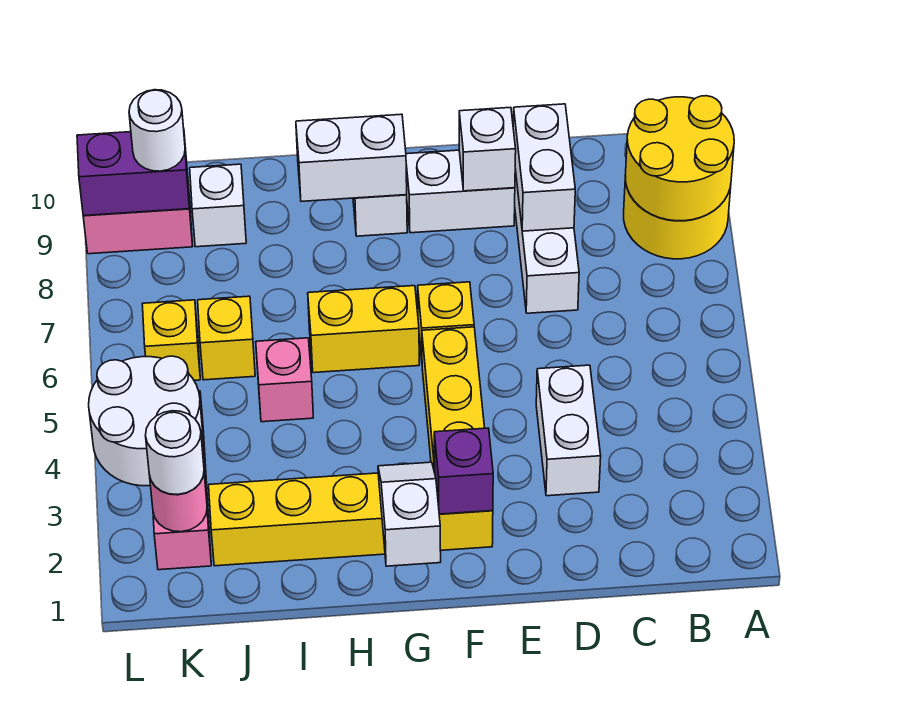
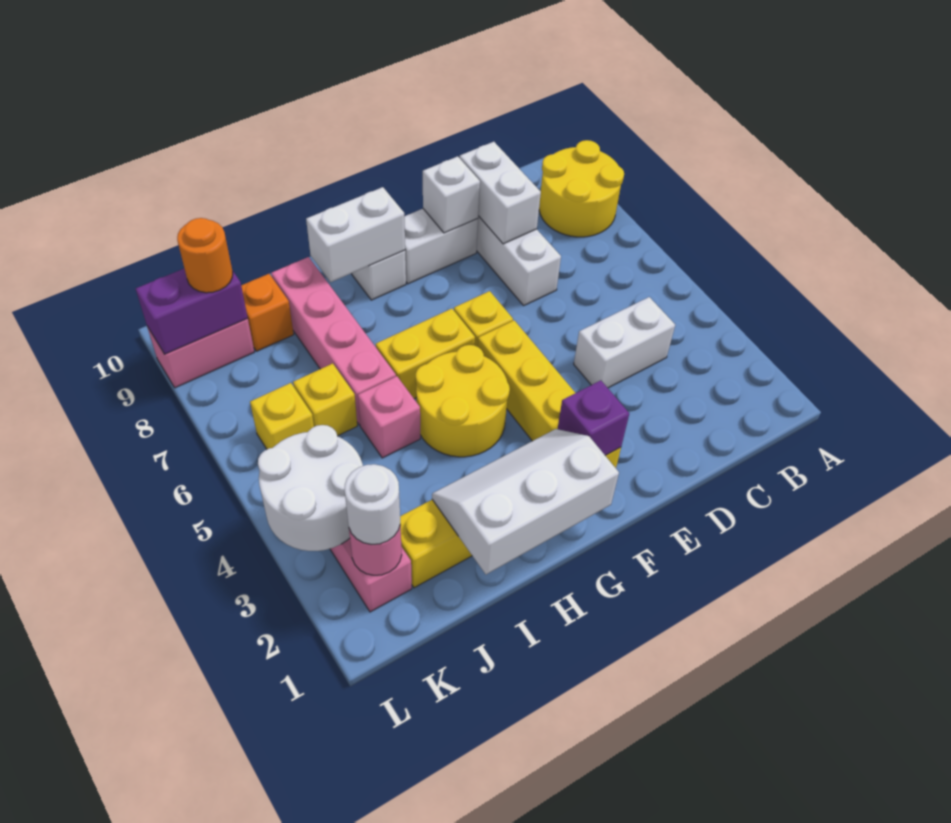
yellow round brick A8:B9 level 2 -> yellow round brick G4:H5 level 1
white brick D3:D4 level 1 -> white brick C4:D4 level 1
white slope G1:G2 level 2 top 1 -> white slope G1:I2 level 2 top 1
none -> pink brick I6:I9 level 1
white brick J9 level 1 -> orange brick J9 level 1
white round brick K9 level 3 -> orange round brick K9 level 3

